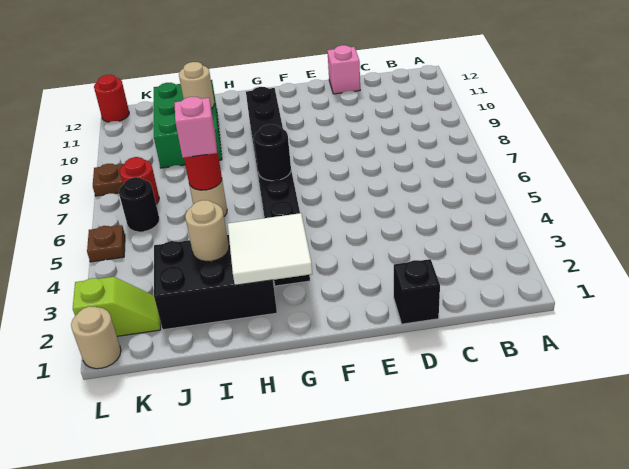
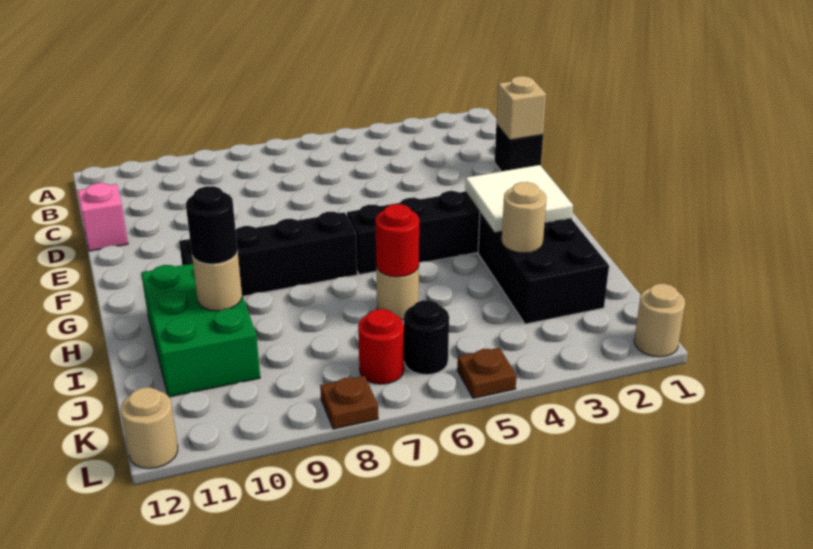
none -> tan brick D1 level 2
black round brick G6 level 2 -> black round brick I10 level 3
pink brick I6 level 3 -> none
green brick I9:J11 level 1 -> green brick H10:J11 level 1
lime slope K2:L2 level 1 top L -> none
red round brick L12 level 1 -> tan round brick L12 level 1

